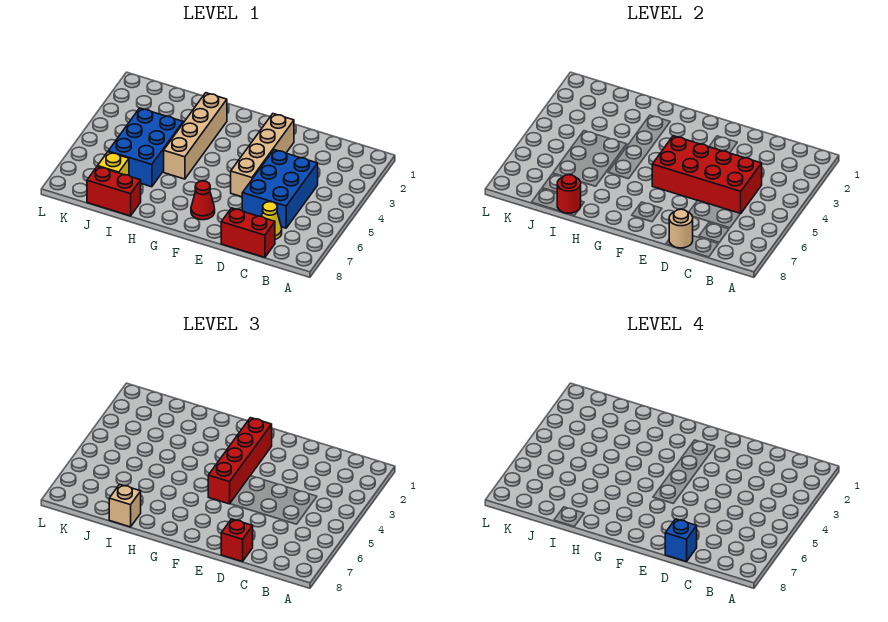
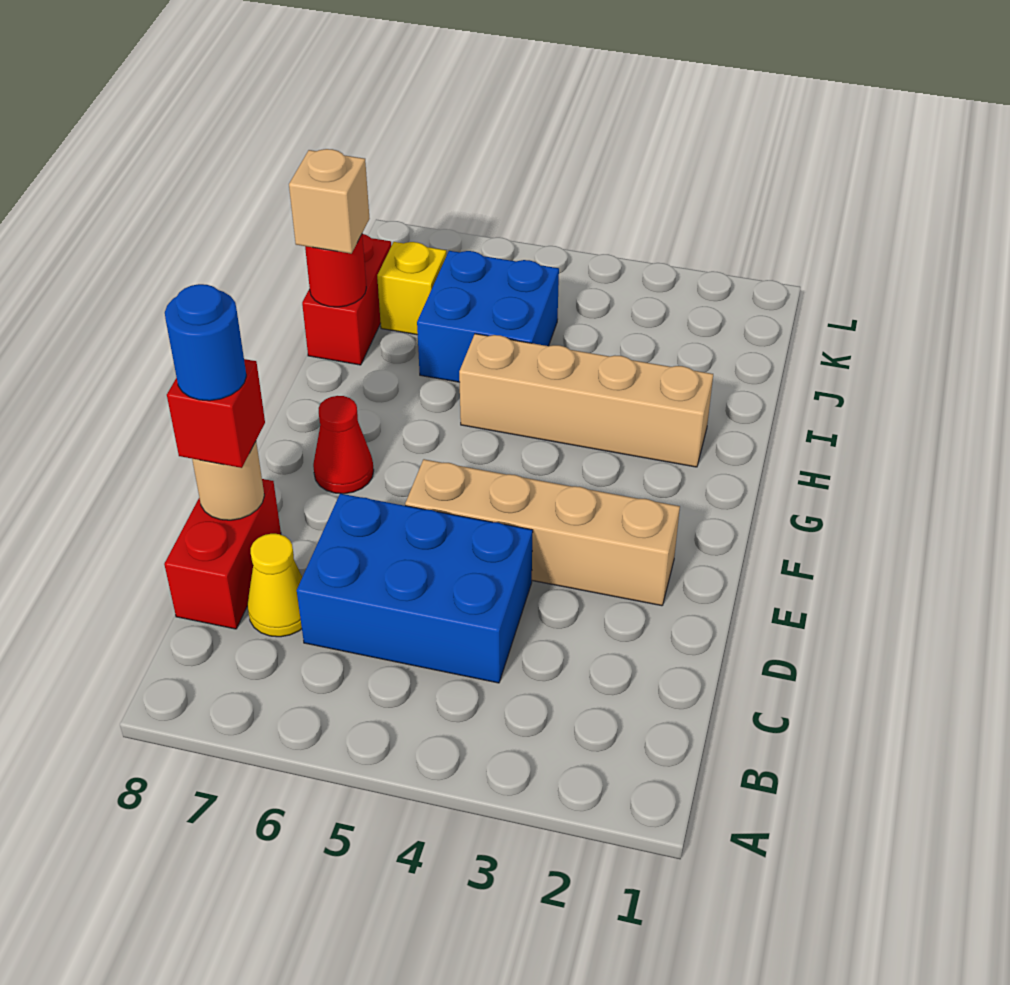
red brick C4:F5 level 2 -> none
blue brick D8 level 4 -> blue round brick D8 level 4
red brick F2:F5 level 3 -> none
blue brick I4:J6 level 1 -> blue brick I5:J6 level 1

